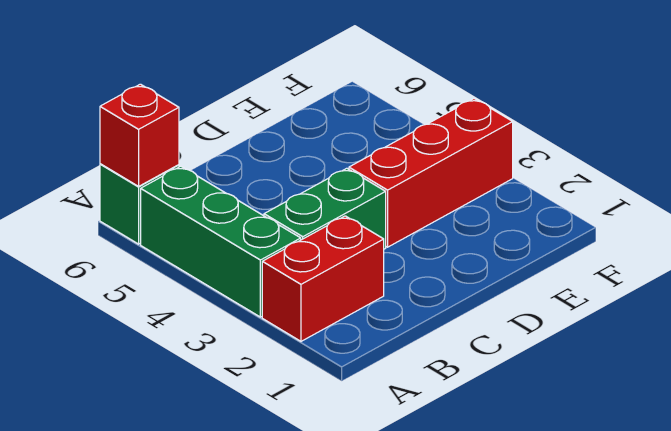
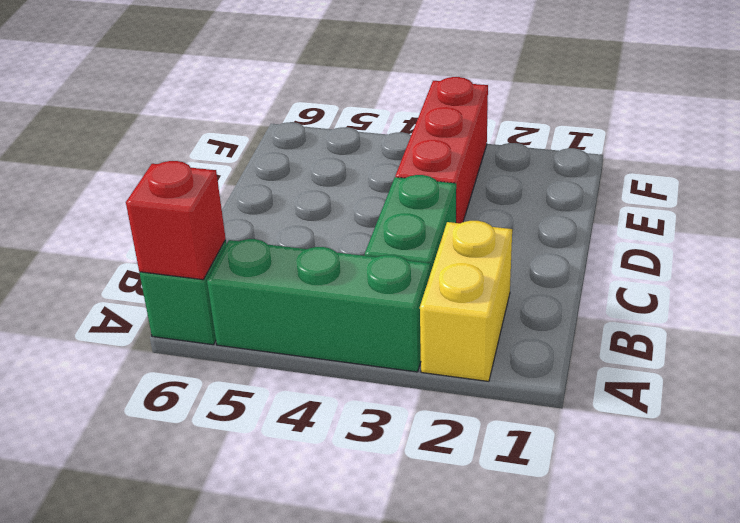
red brick A2:B2 level 1 -> yellow brick A2:B2 level 1

